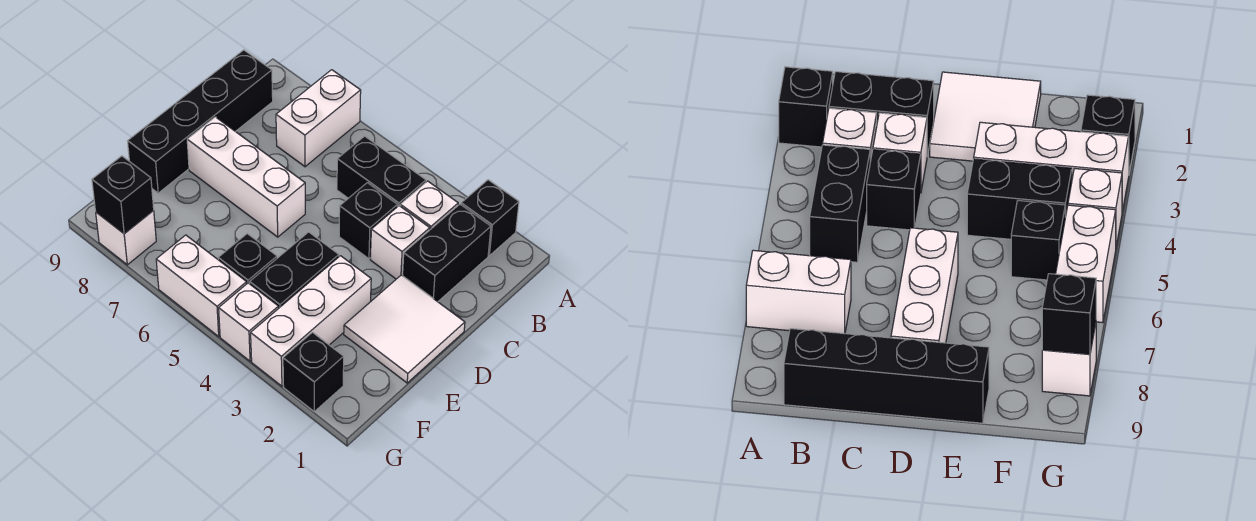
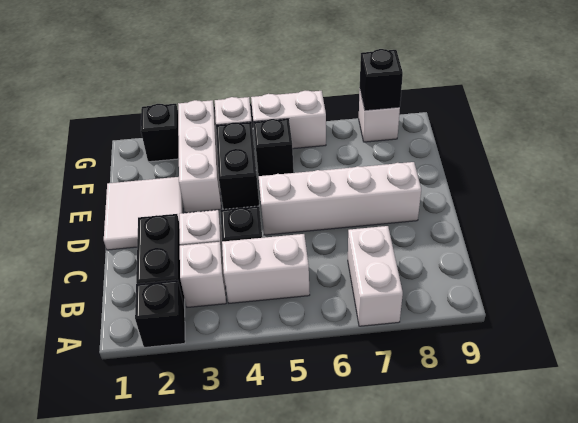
black brick B4:B5 level 1 -> white brick B4:B5 level 1
black brick B9:E9 level 1 -> none
white brick D6:D8 level 1 -> white brick D5:D8 level 1

